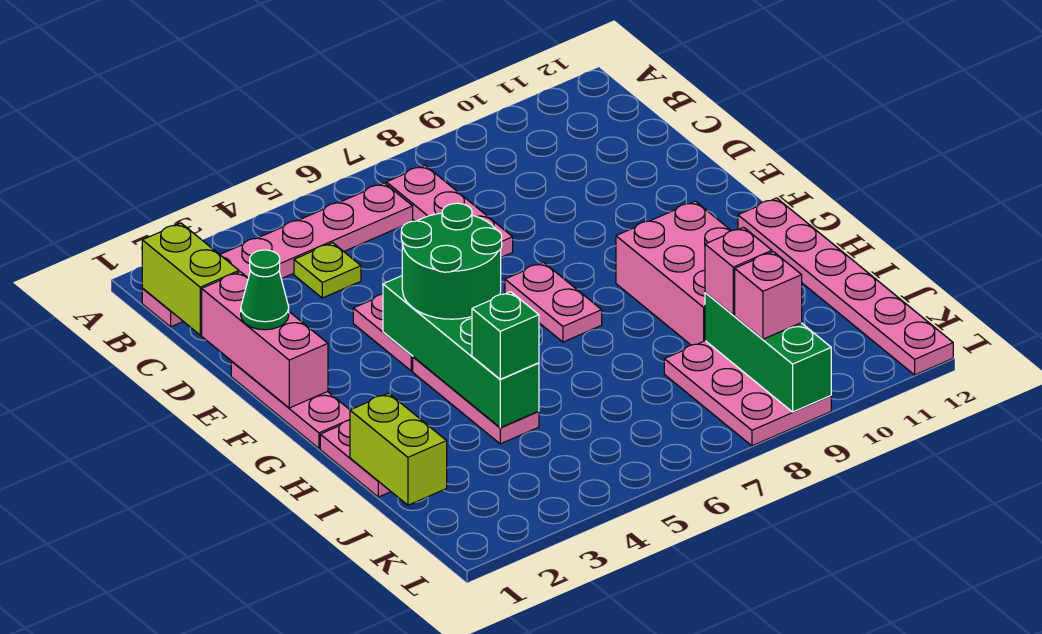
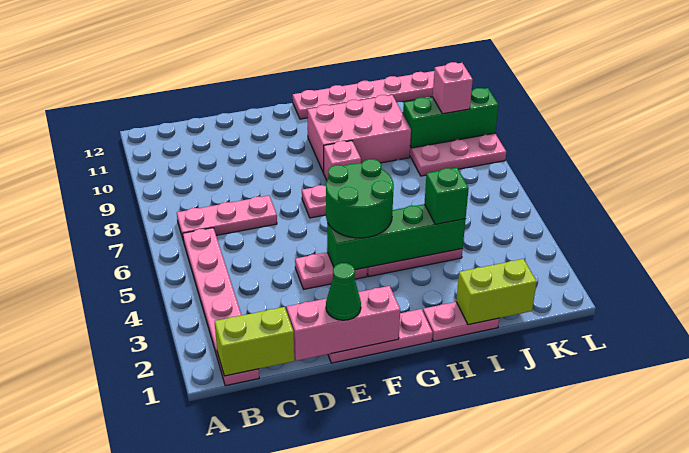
lime plate C4 level 1 -> none
pink brick J9 level 3 -> pink brick G8 level 1

